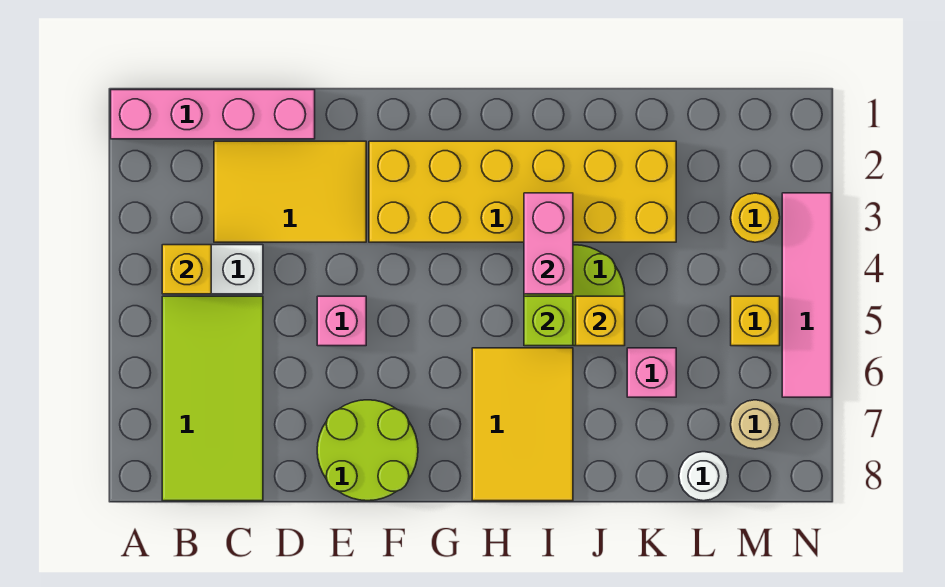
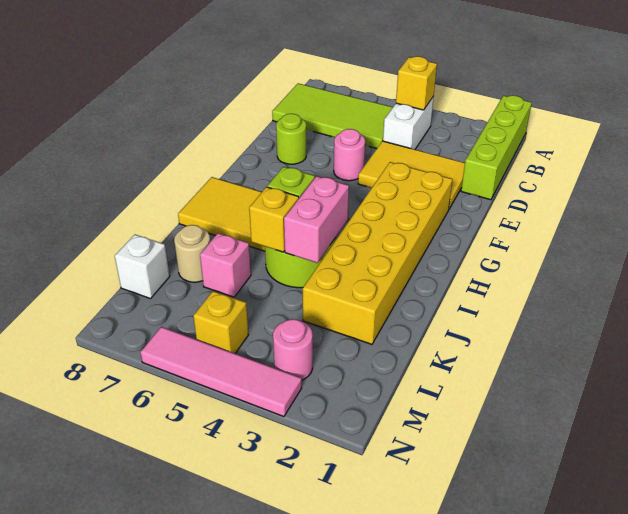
pink brick A1:D1 level 1 -> lime brick A1:D1 level 1
yellow tile C2:E3 level 1 -> yellow tile D2:E4 level 1
pink brick E5 level 1 -> pink round brick E5 level 1
lime round brick E7:F8 level 1 -> lime round brick E7 level 1
pink brick I3:I4 level 2 -> pink brick I4:J4 level 2
white round brick L8 level 1 -> white brick L8 level 1
yellow round brick M3 level 1 -> pink round brick M3 level 1
tan round brick M7 level 1 -> tan round brick K7 level 1

